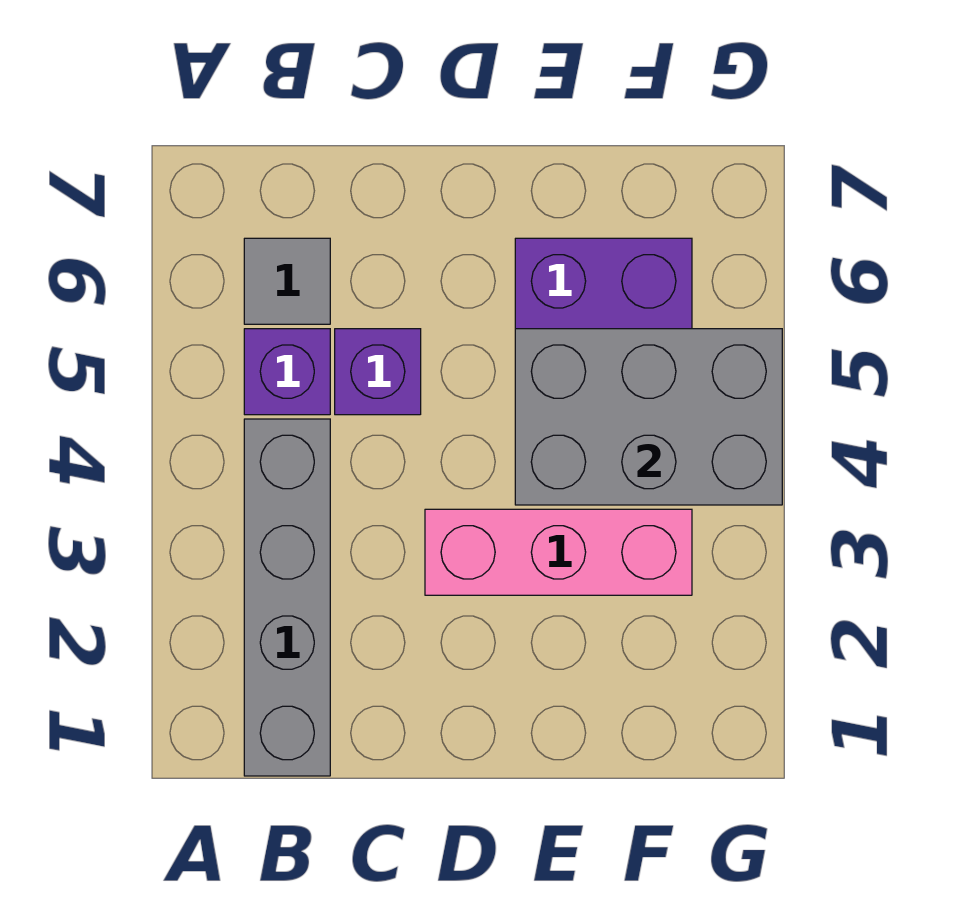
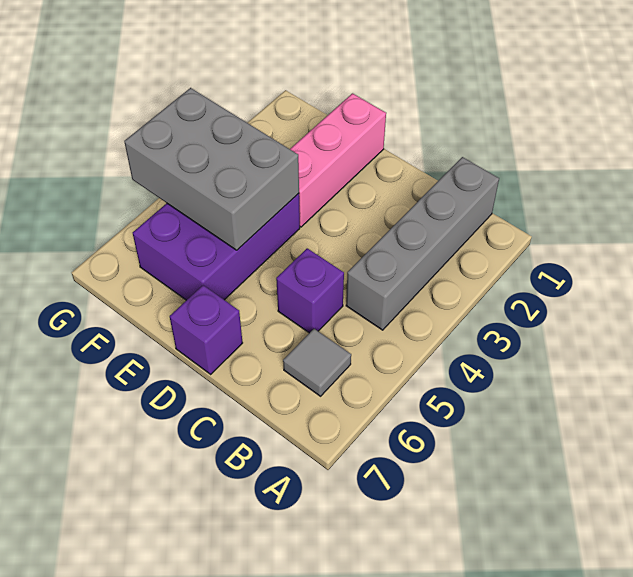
purple brick B5 level 1 -> purple brick D7 level 1
pink brick D3:F3 level 1 -> pink brick E1:E3 level 1

